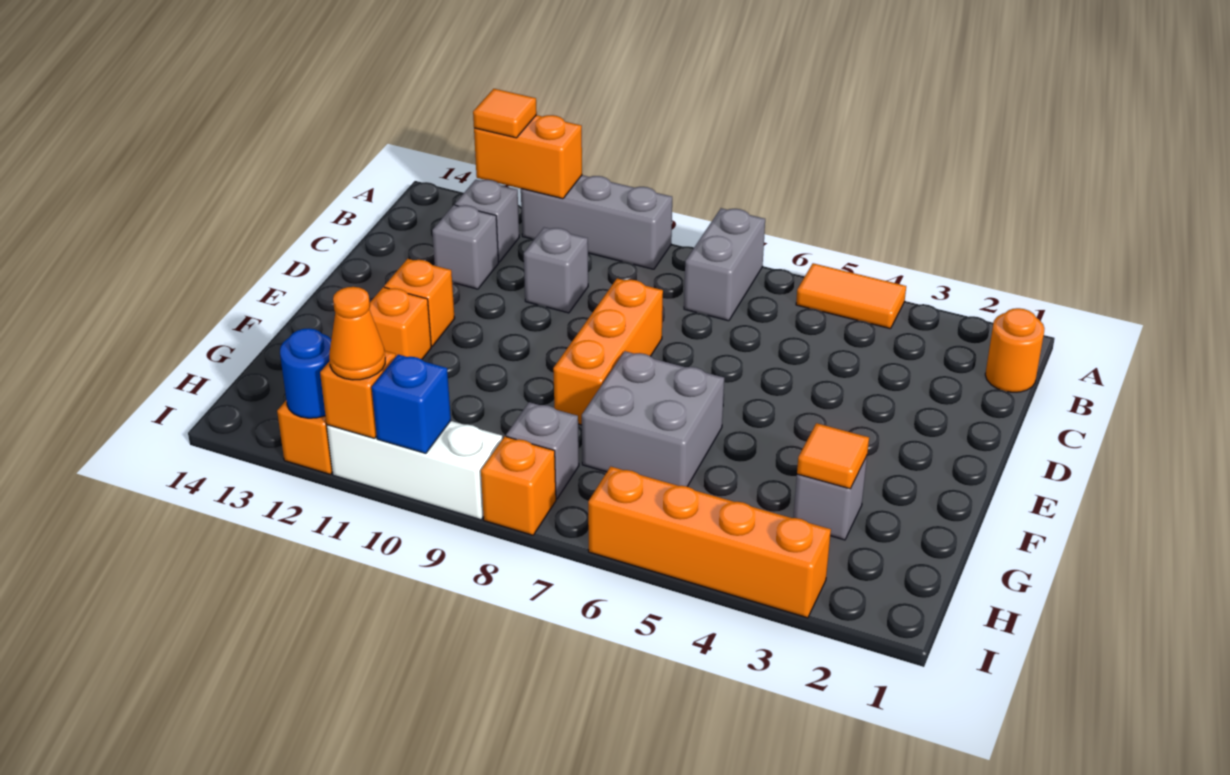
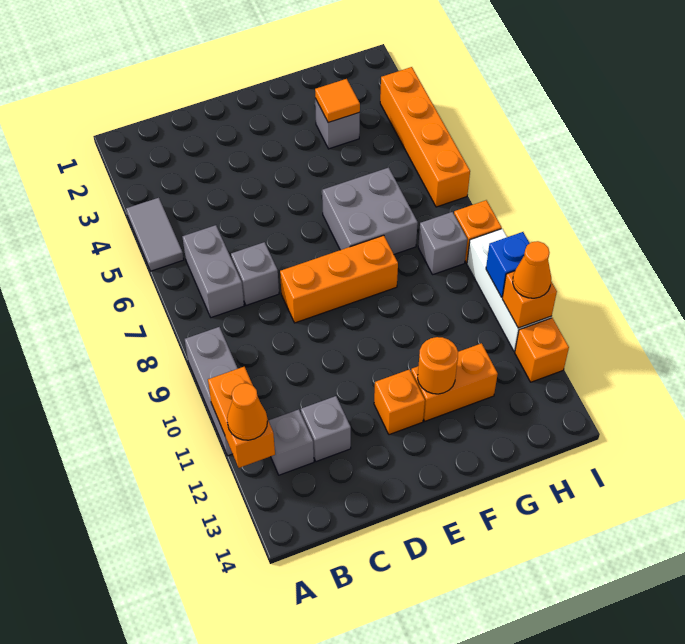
orange tile A4:A5 level 1 -> grey tile A4:A5 level 1
grey brick A7:B7 level 1 -> grey brick B6:B7 level 1
orange tile A12 level 3 -> orange cone A12 level 3
orange round brick B1 level 1 -> orange round brick F12 level 2
grey brick C10 level 1 -> grey brick C7 level 1
orange brick F12 level 1 -> orange brick F12:G12 level 1
blue round brick I12 level 2 -> none

